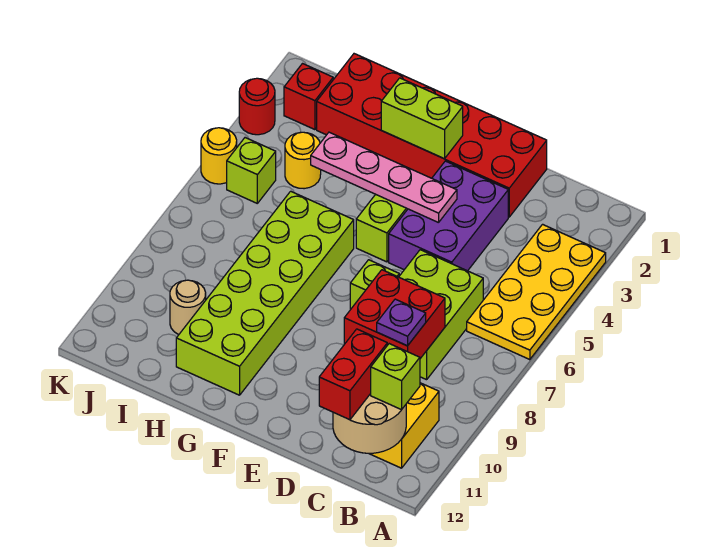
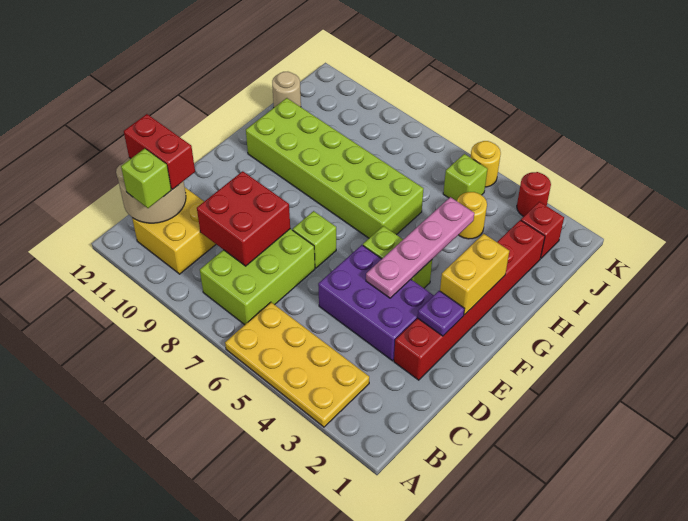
lime brick C6:D8 level 1 -> lime brick B7:D8 level 1
purple plate C9 level 3 -> purple plate E2 level 2
red brick D1:I2 level 1 -> red brick D2:I2 level 1
lime brick F2:G2 level 2 -> yellow brick F2:G2 level 2
tan round brick I10 level 1 -> tan round brick I12 level 1

